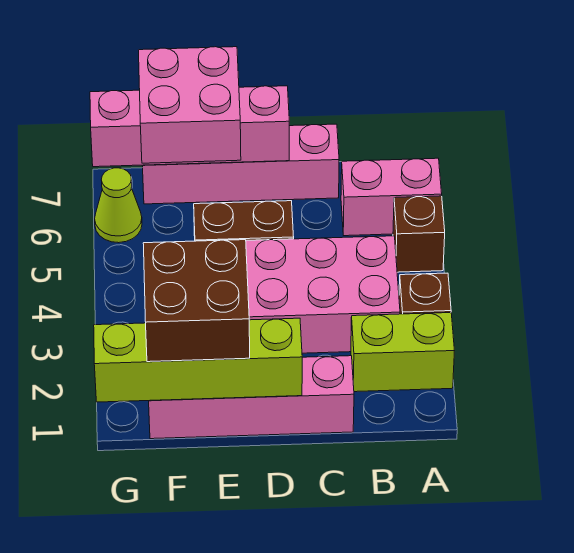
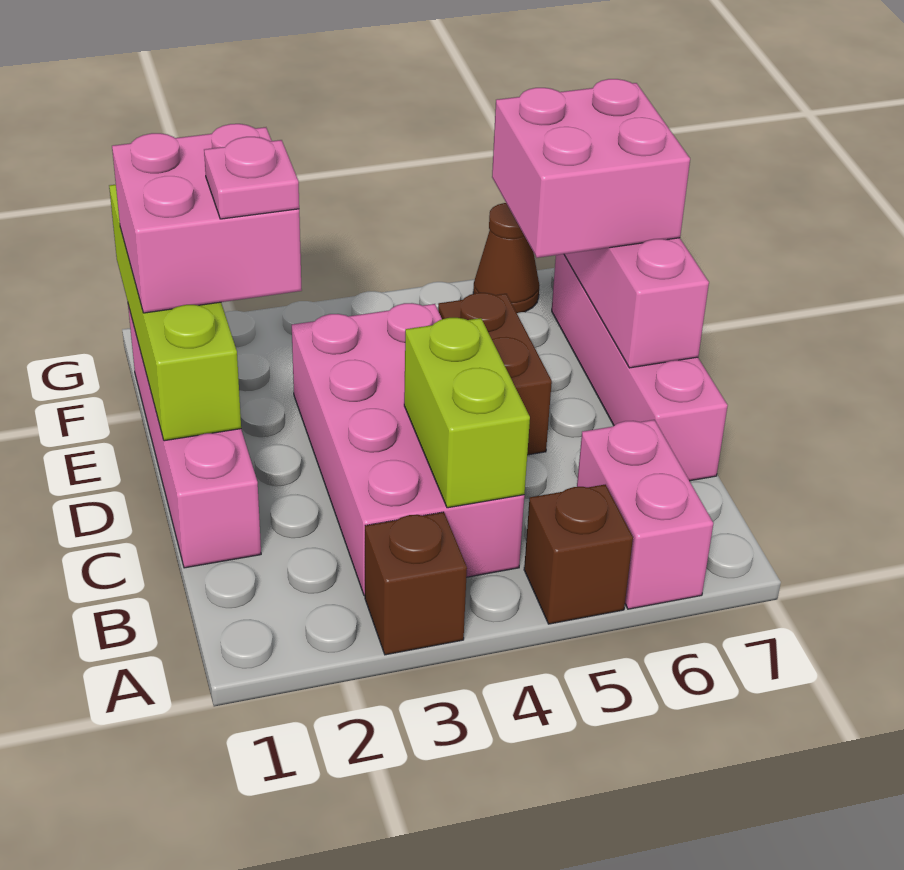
lime brick A2:B2 level 1 -> lime brick B4:C4 level 2
brown brick E1:F2 level 3 -> pink brick E1:F2 level 3
none -> pink plate E2 level 4
lime cone G6 level 1 -> brown cone G6 level 1

